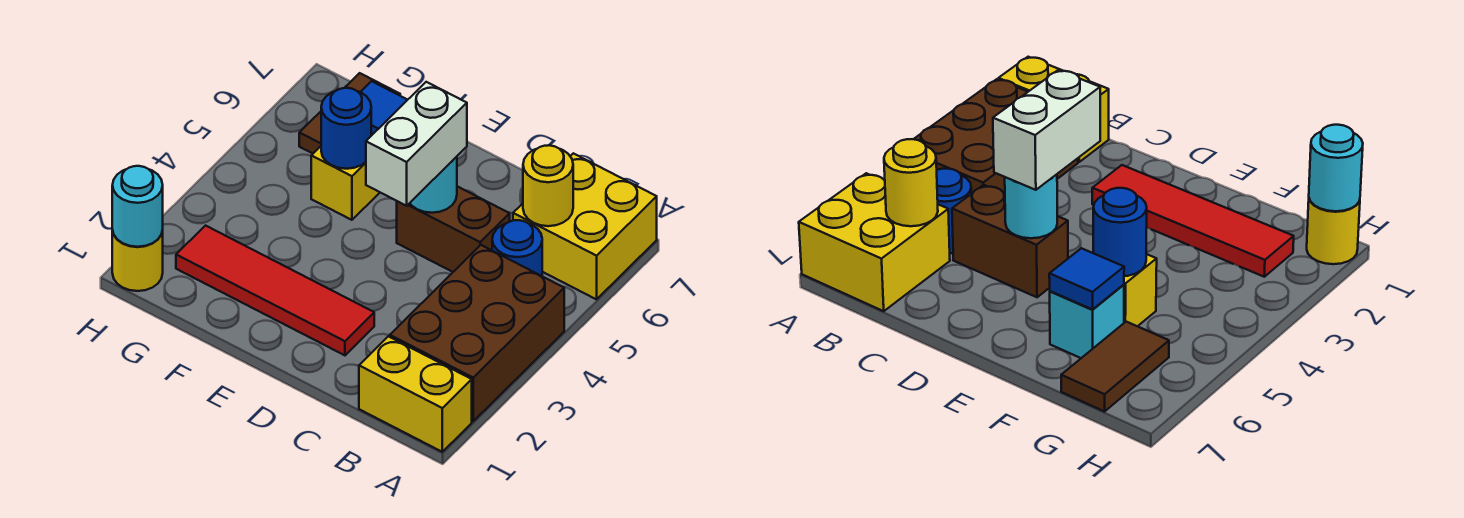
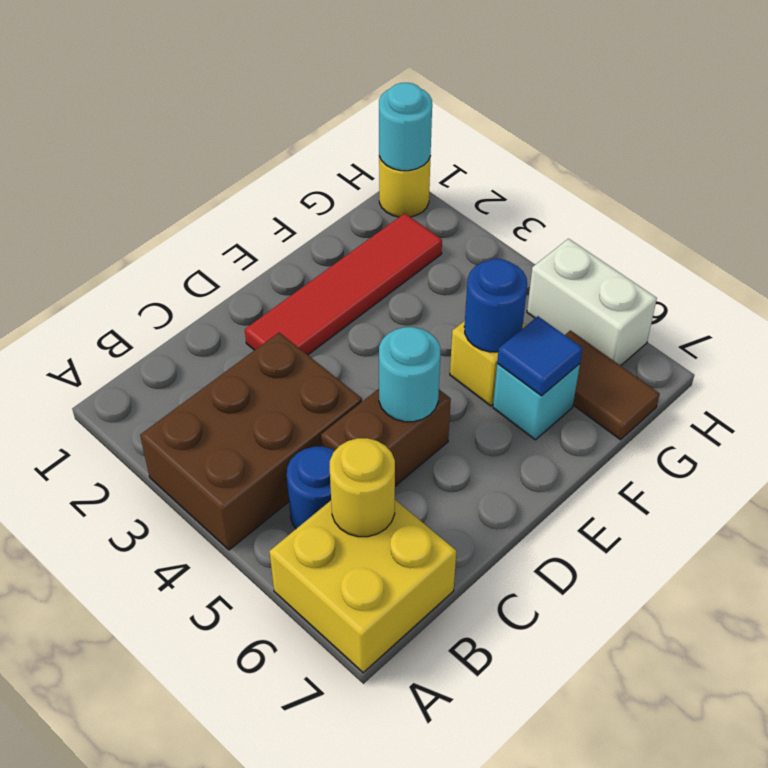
yellow brick A1:B1 level 1 -> none
brown brick A2:B4 level 1 -> brown brick A3:C4 level 1
white brick D4:D5 level 3 -> white brick H5:H6 level 1

